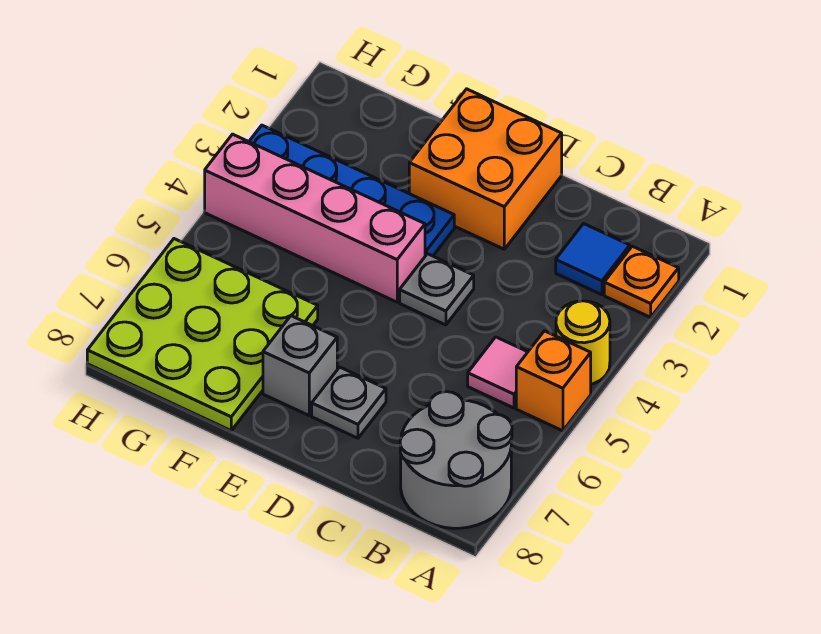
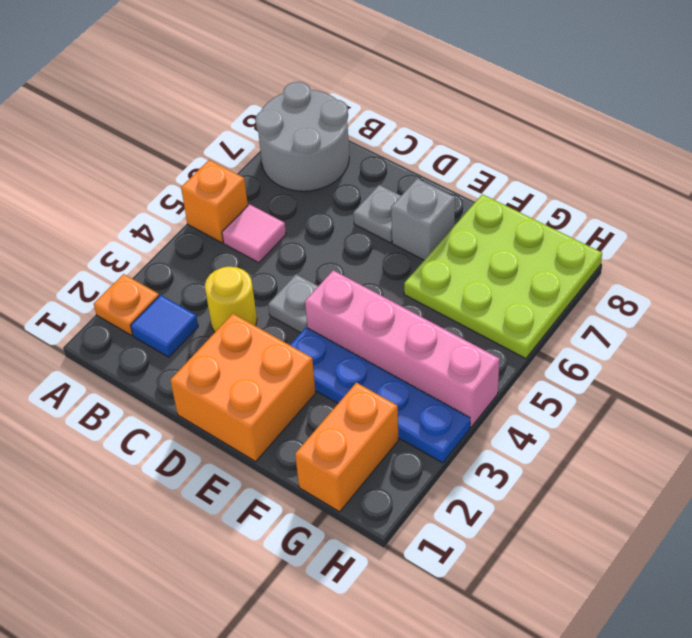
yellow round brick A4 level 1 -> yellow round brick C3 level 1
none -> orange brick G1:G2 level 1

